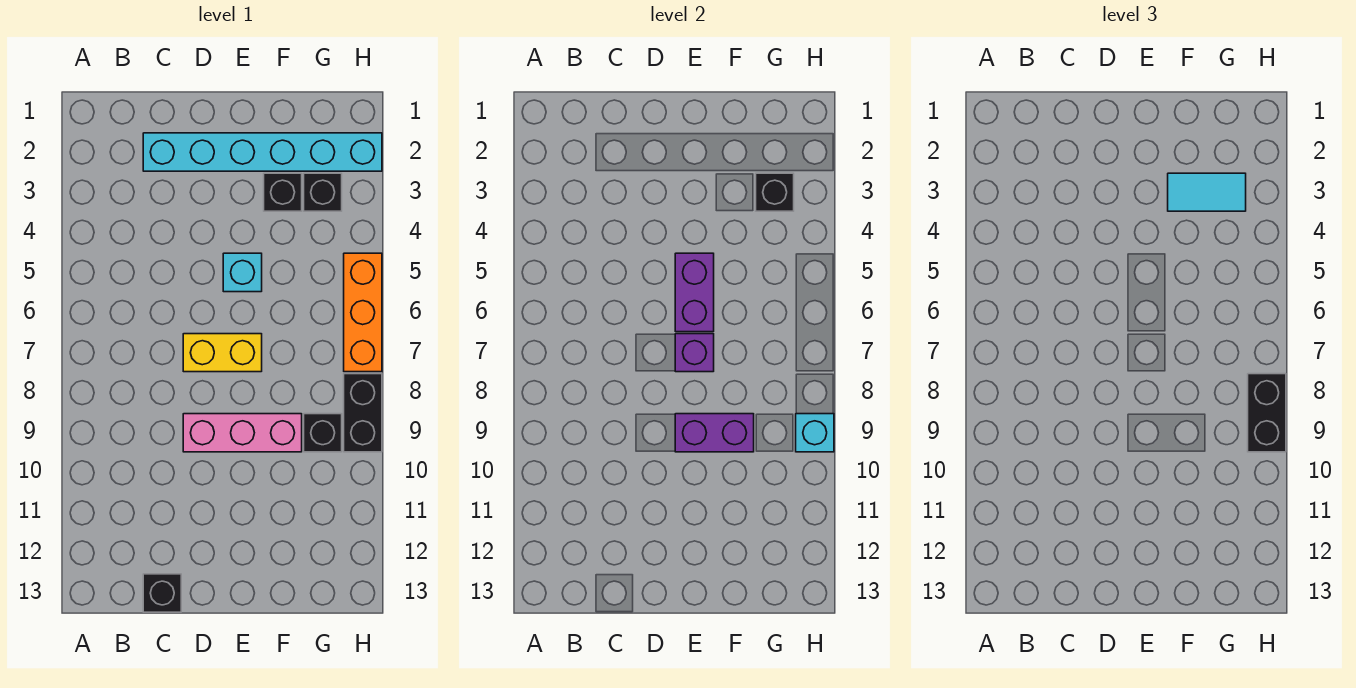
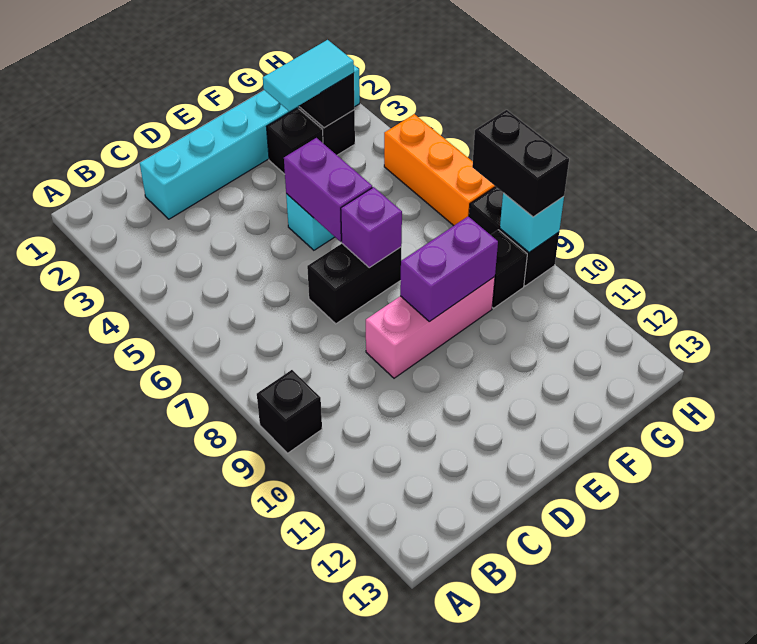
black brick C13 level 1 -> black brick A9 level 1
yellow brick D7:E7 level 1 -> black brick D7:E7 level 1

